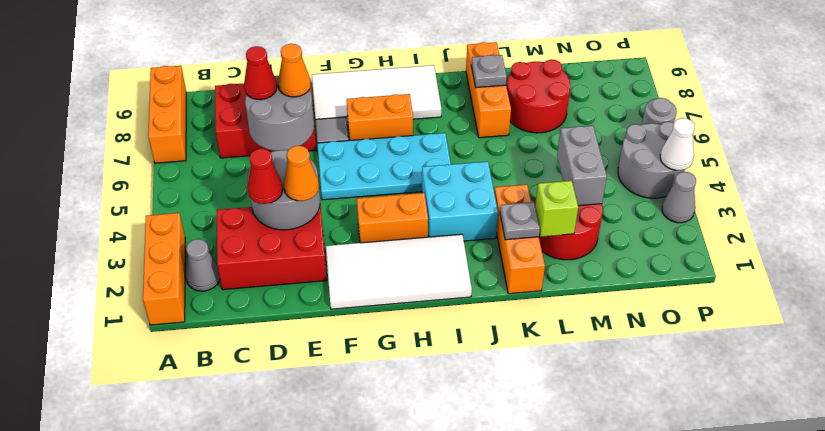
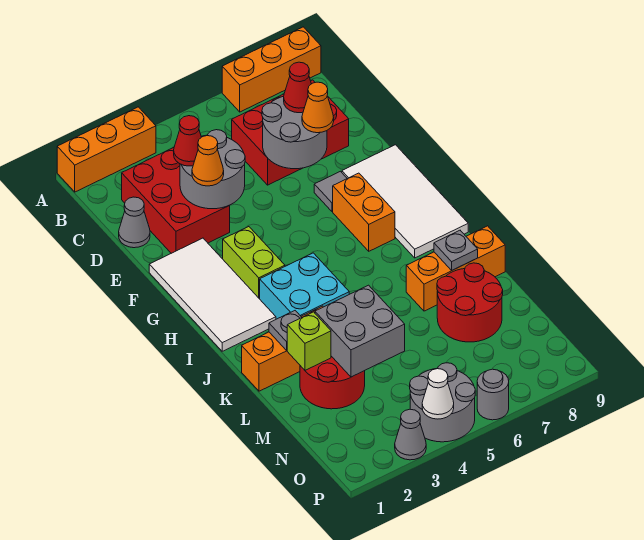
grey cone B2 level 1 -> grey cone D1 level 1
red brick C7:E8 level 1 -> red brick C6:D8 level 1
cyan plate F5:I6 level 1 -> none
orange brick G3:H3 level 1 -> lime brick G3:H3 level 1
grey brick M3:M4 level 2 -> grey brick L3:M4 level 2

